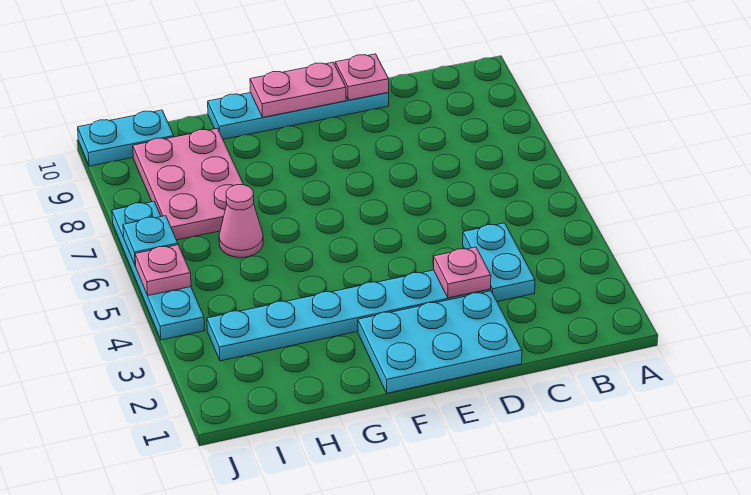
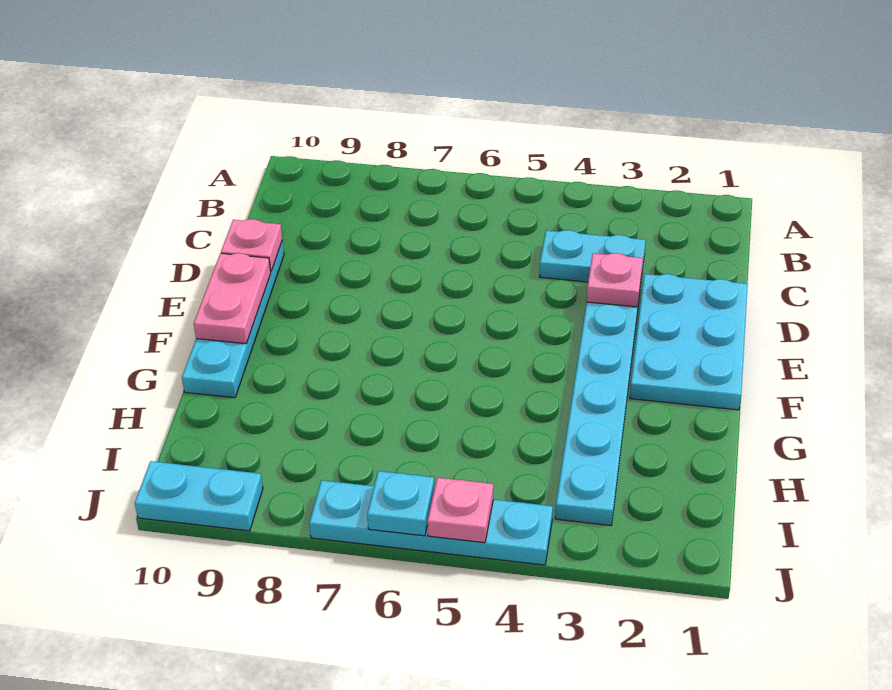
pink cone H6 level 1 -> none
pink plate H7:I9 level 1 -> none
cyan plate I10:J10 level 1 -> cyan plate J9:J10 level 1

